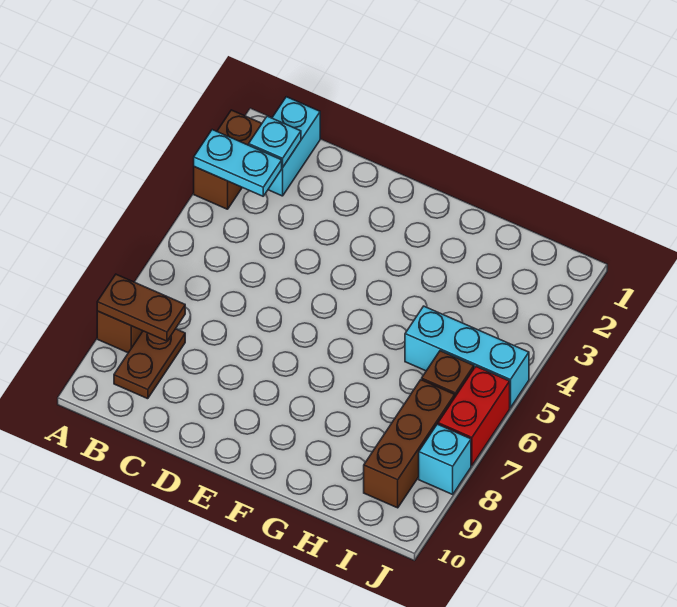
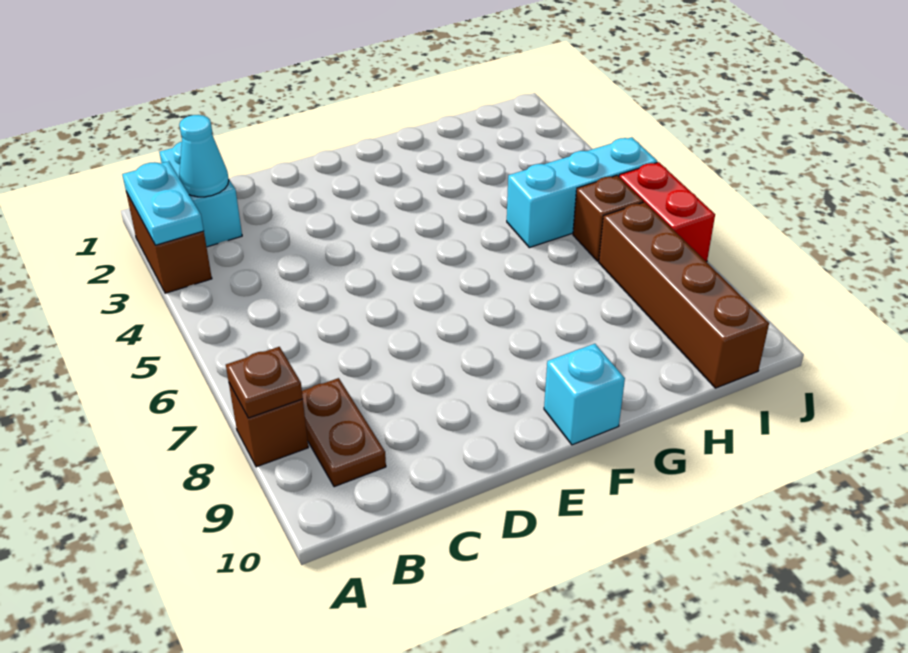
cyan plate A3:B3 level 2 -> cyan plate A2:A3 level 2
brown plate A8:B8 level 2 -> brown plate A8 level 2
cyan plate B2 level 2 -> cyan cone B2 level 2
brown brick I7:I9 level 1 -> brown brick I7:I10 level 1
cyan brick J8 level 1 -> cyan brick F10 level 1

